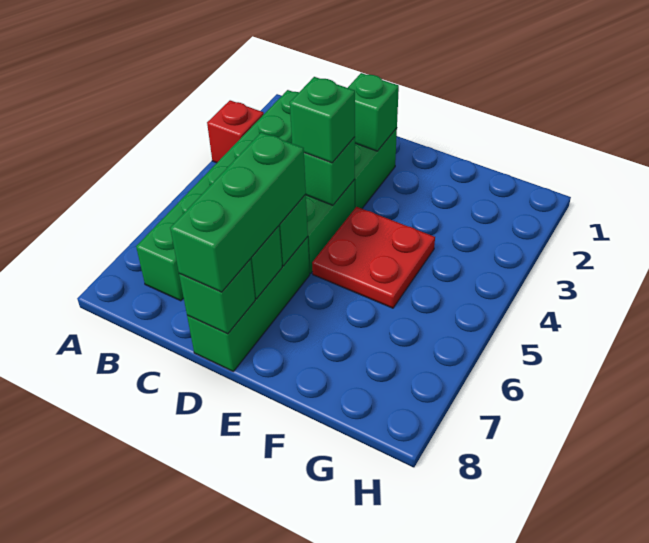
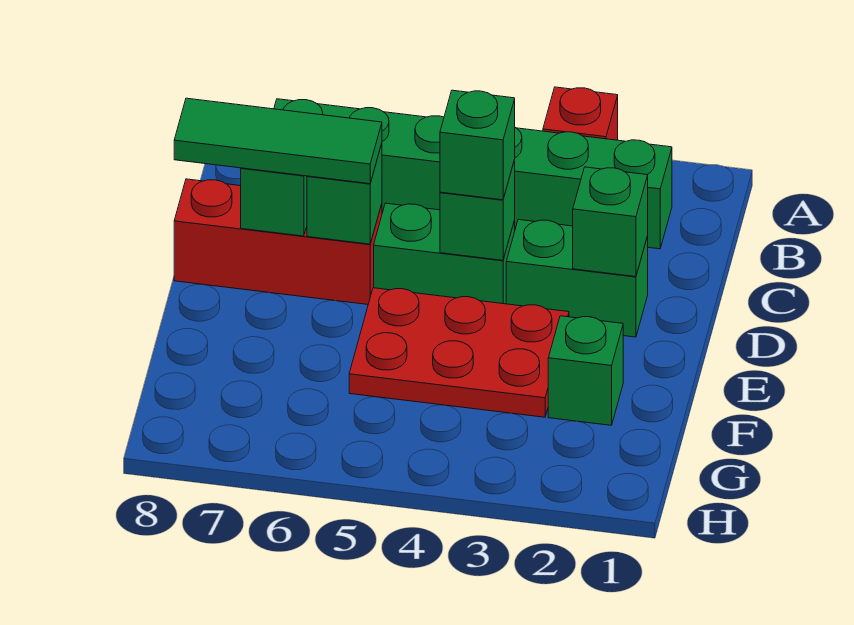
green brick D6:D8 level 1 -> red brick D6:D8 level 1
green brick D6:D8 level 3 -> green tile D6:D8 level 3
green brick D8 level 2 -> green brick F2 level 1
red plate E4:F5 level 1 -> red plate E3:F5 level 1

